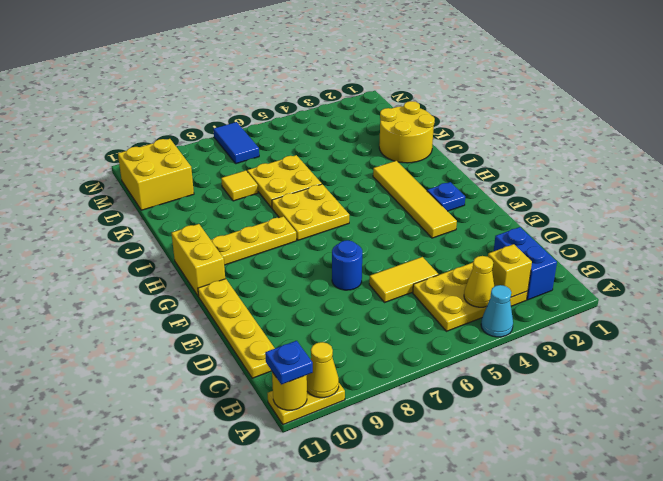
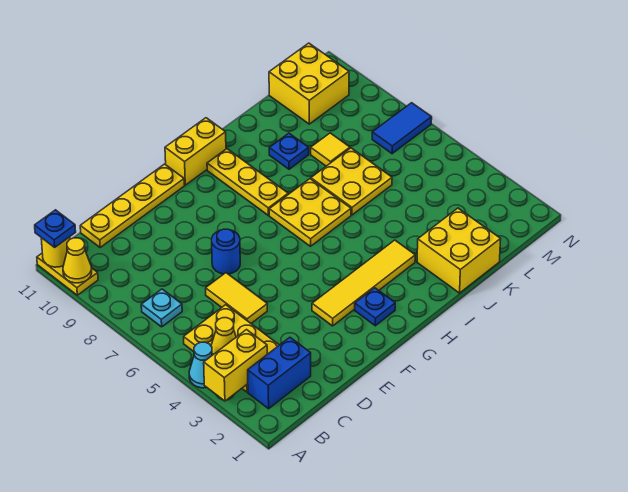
yellow brick B3 level 2 -> yellow brick A3:B3 level 2
none -> cyan plate B7 level 1
yellow round brick J1:K2 level 1 -> yellow brick J1:K2 level 1
none -> blue plate J9 level 1

